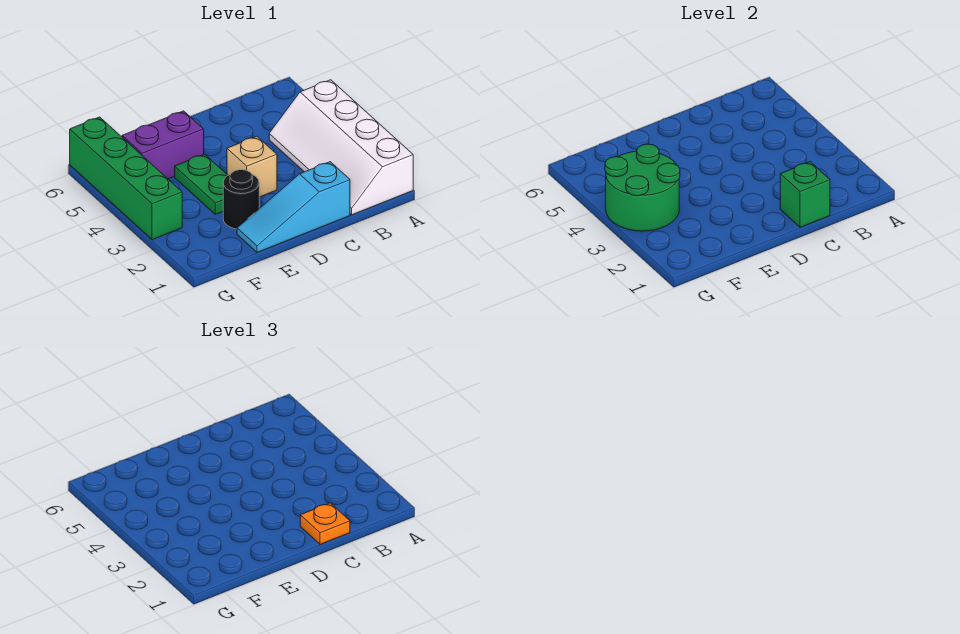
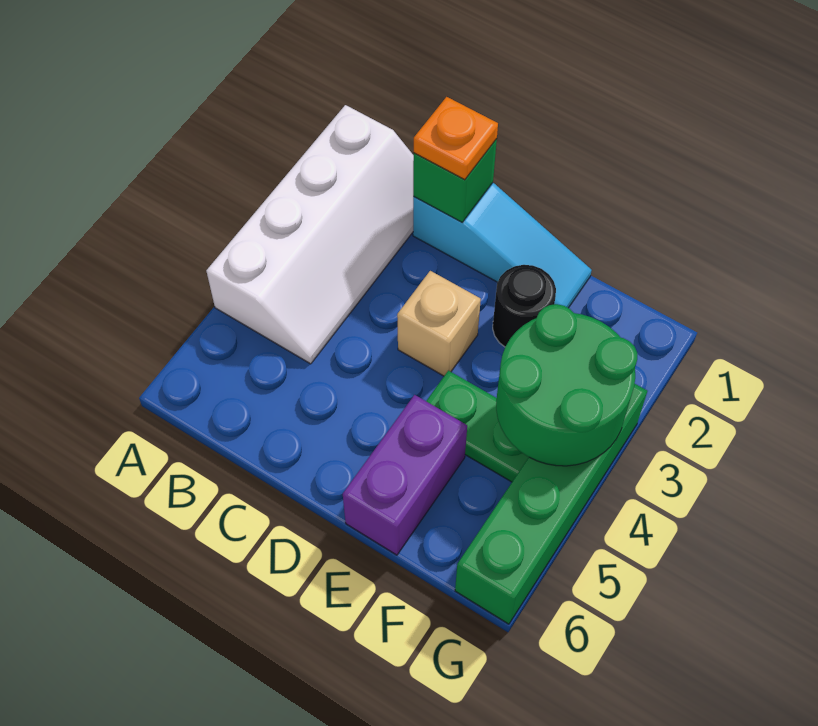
green plate E3:E4 level 1 -> green plate E4:F4 level 1
purple brick E5:F5 level 1 -> purple brick E5:E6 level 1

